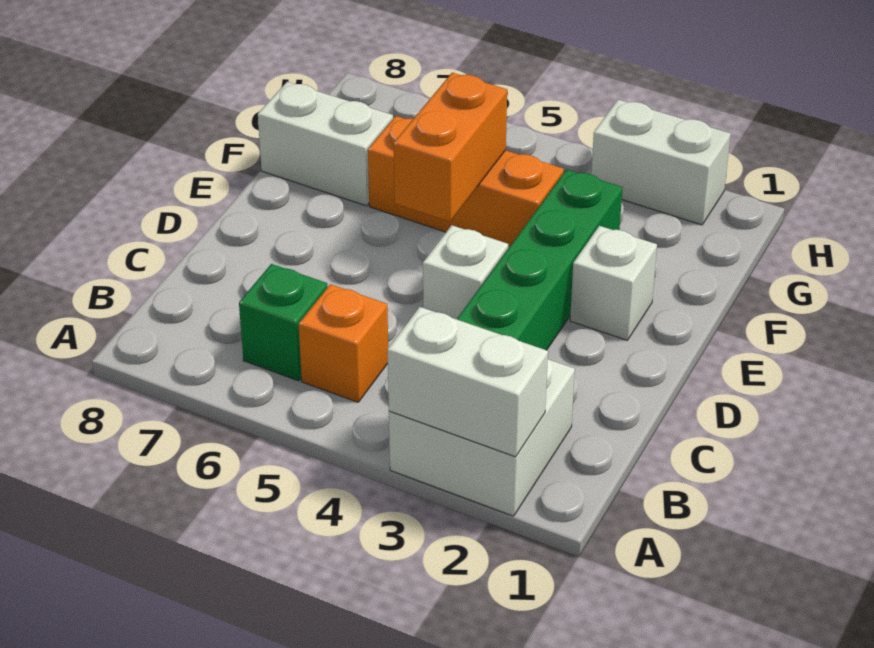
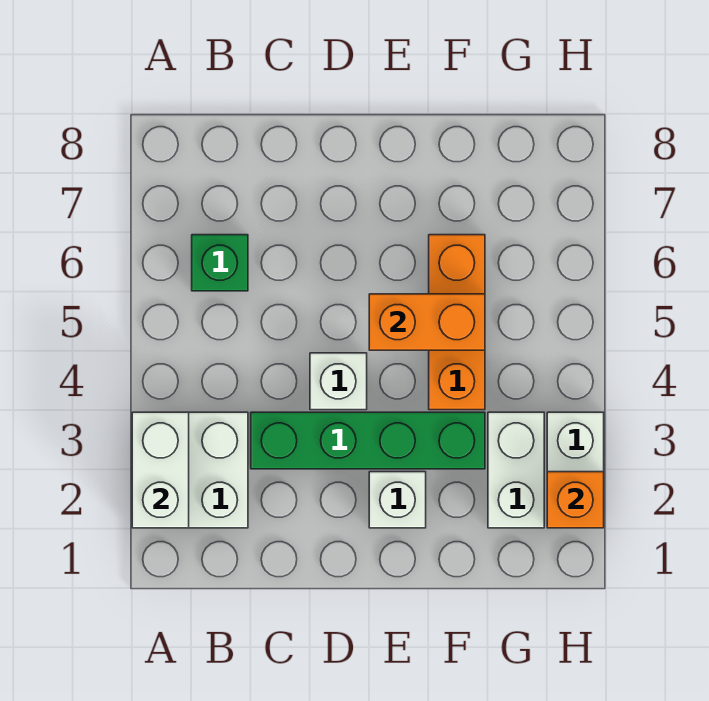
orange brick B5 level 1 -> orange brick H2 level 2
white brick F7:F8 level 1 -> white brick G2:G3 level 1

